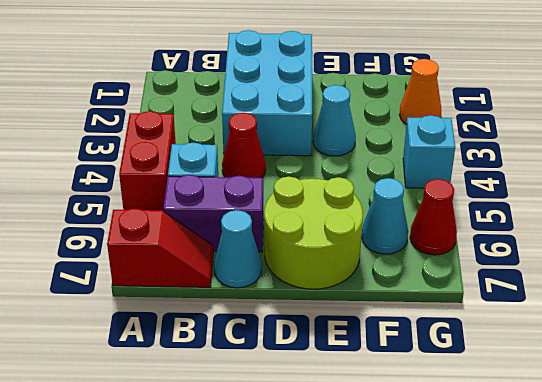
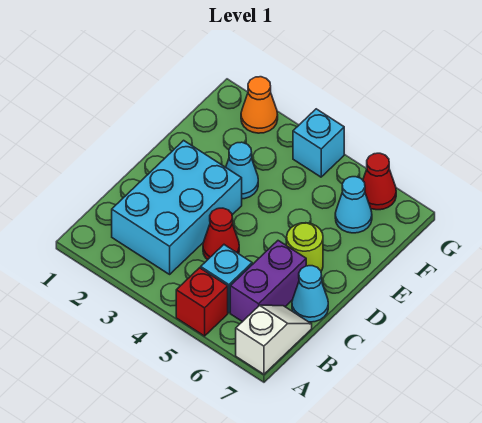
red brick A4:A5 level 1 -> red brick A5 level 1
red slope A7:B7 level 1 top A -> white slope A7:B7 level 1 top A
cyan brick C1:D3 level 1 -> cyan brick B2:D3 level 1
lime round brick D6:E7 level 1 -> lime round brick D6 level 1

